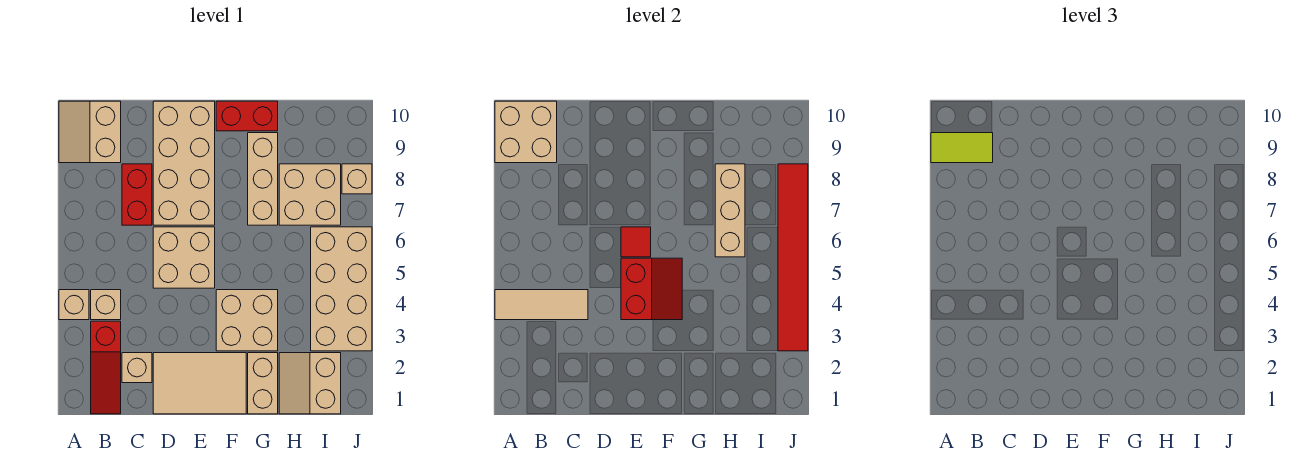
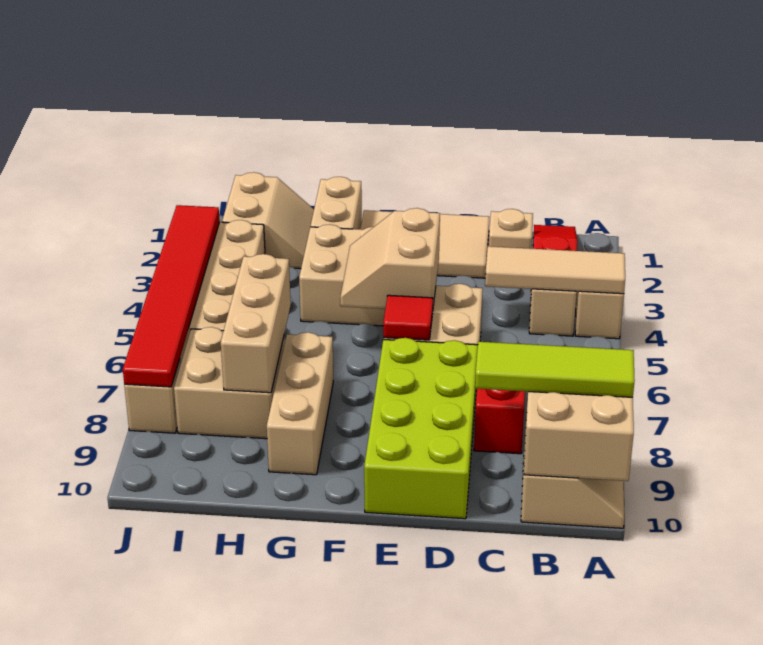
lime tile A9:B9 level 3 -> lime tile A9:C9 level 3
tan brick D7:E10 level 1 -> lime brick D7:E10 level 1
red slope E4:F5 level 2 top E -> tan slope E4:F5 level 2 top E
red brick F10:G10 level 1 -> none

